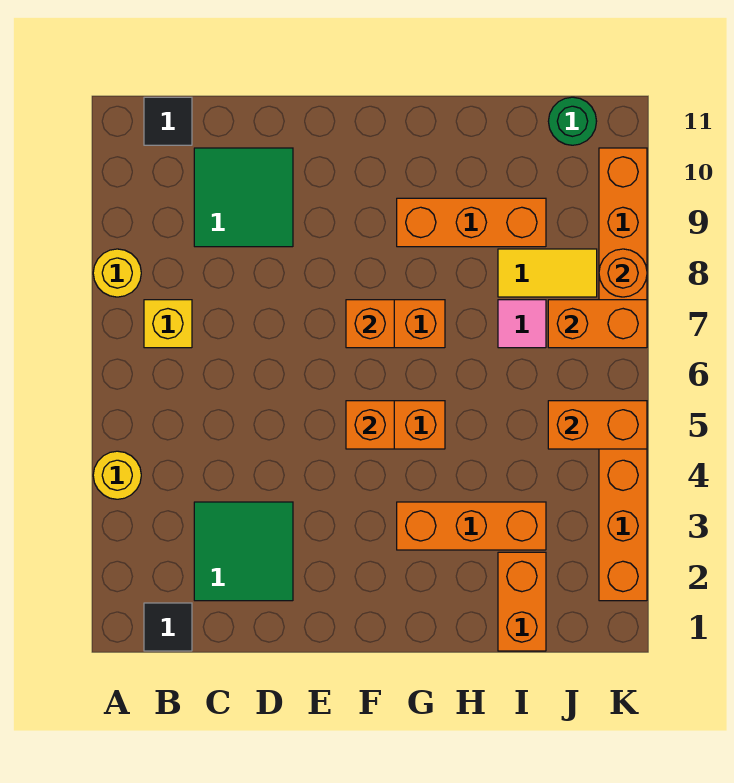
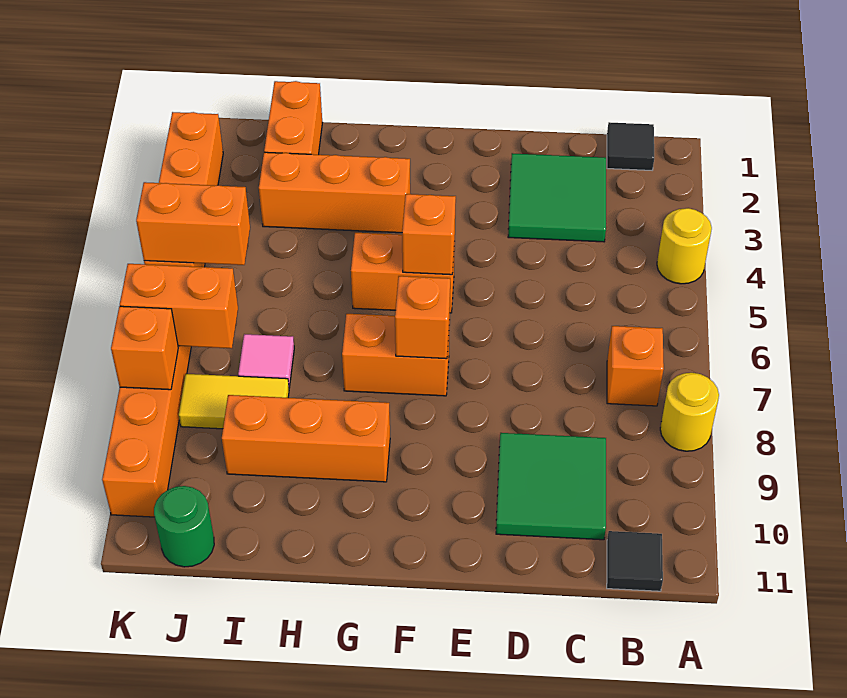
yellow brick B7 level 1 -> orange brick B7 level 1
orange round brick K8 level 2 -> orange brick K8 level 2

